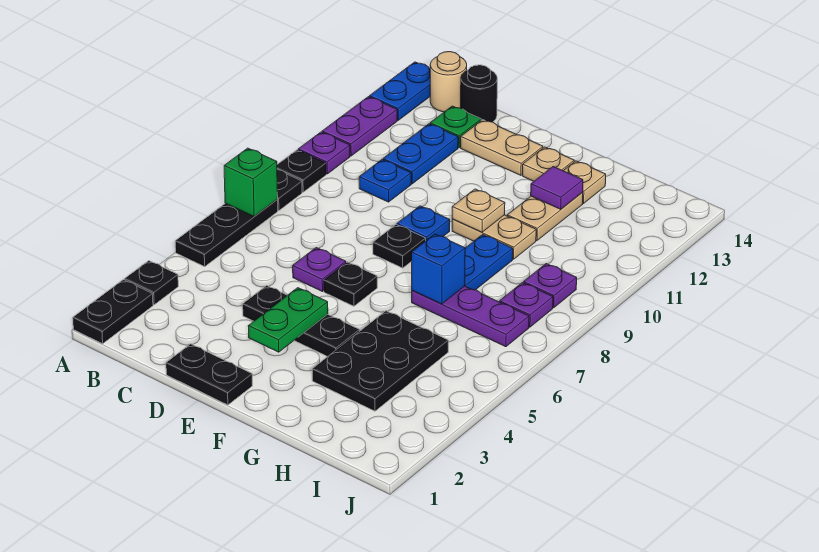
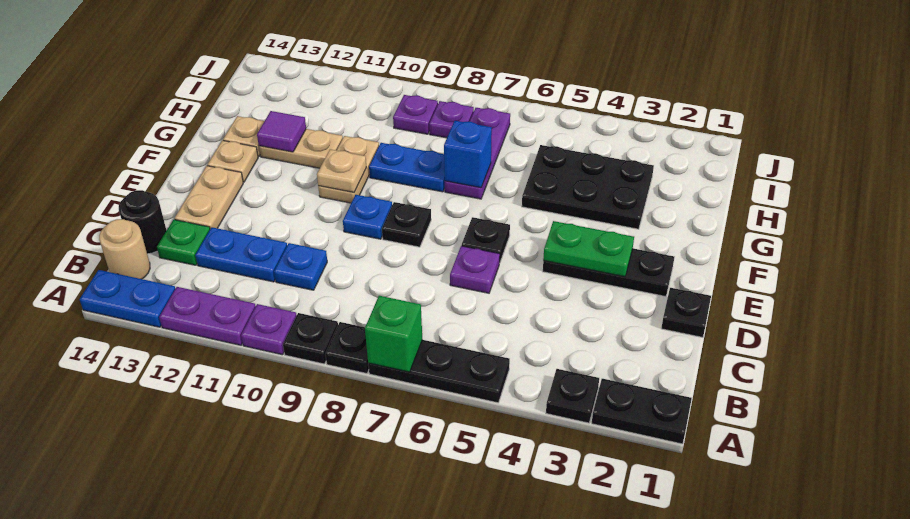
black plate D1:E1 level 1 -> black plate D1 level 1
black plate D4:F4 level 1 -> black plate E2:E4 level 1

